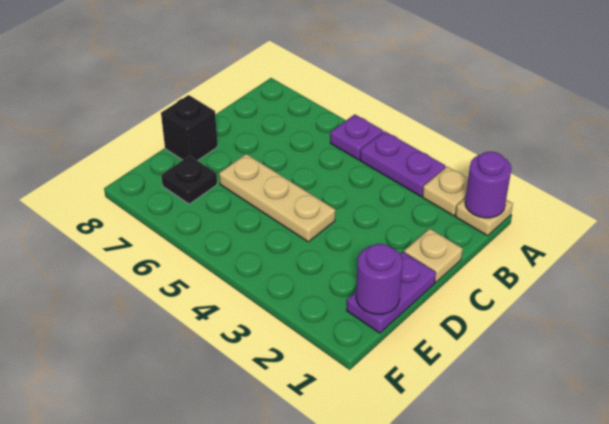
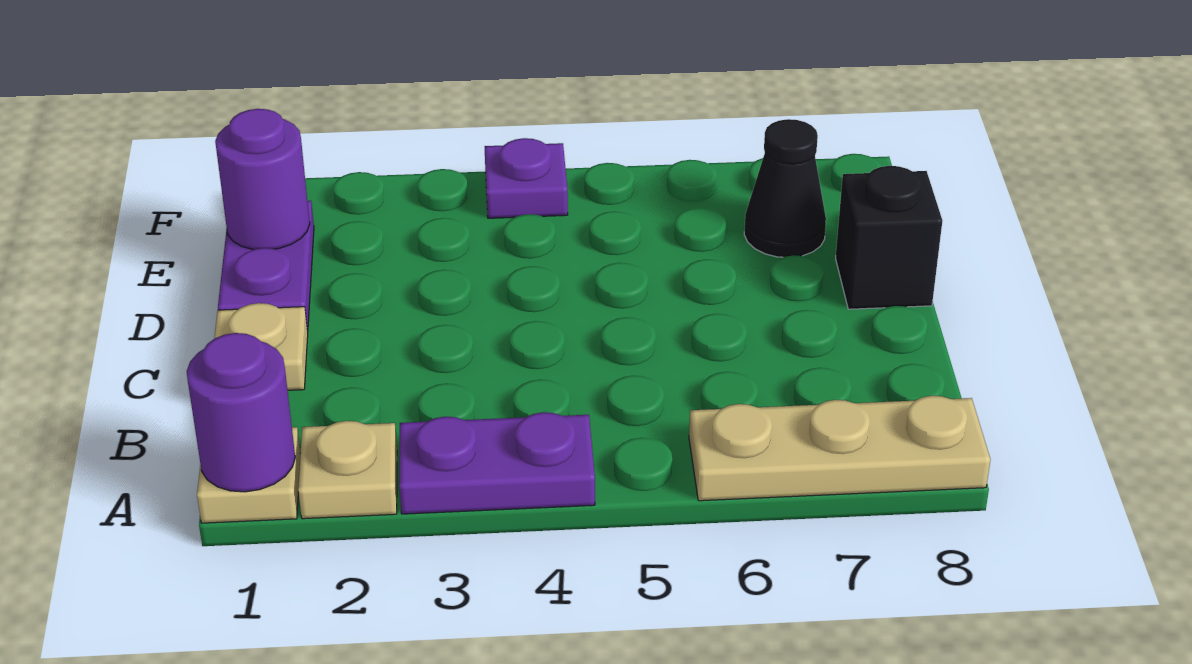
purple plate A5 level 1 -> purple plate F4 level 1
tan plate D4:D6 level 1 -> tan plate A6:A8 level 1
black plate E7 level 1 -> black cone E7 level 1

